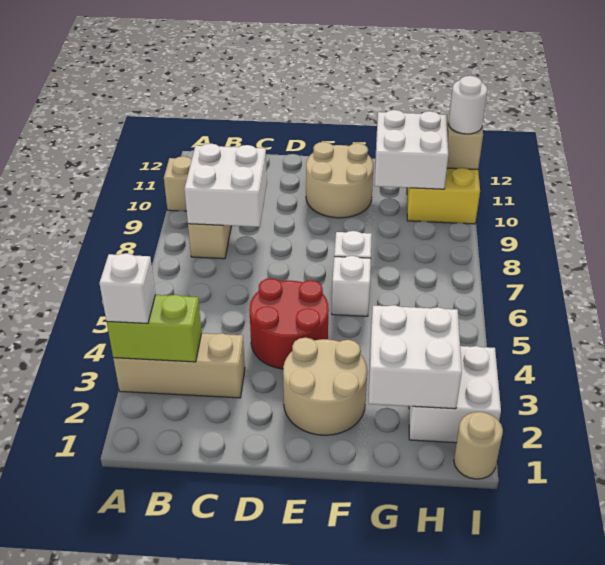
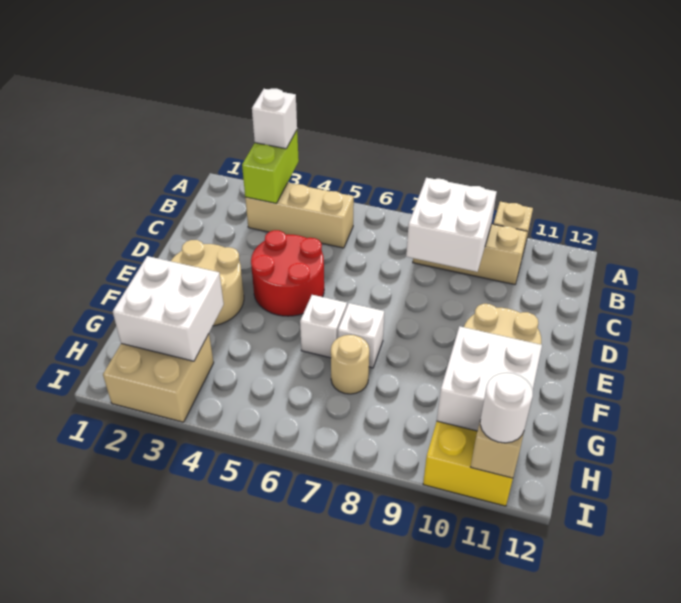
tan brick A3:C3 level 1 -> tan brick B3:B5 level 1
white brick H2:I3 level 1 -> tan brick H2:I3 level 1
tan round brick I1 level 1 -> tan round brick G7 level 1

